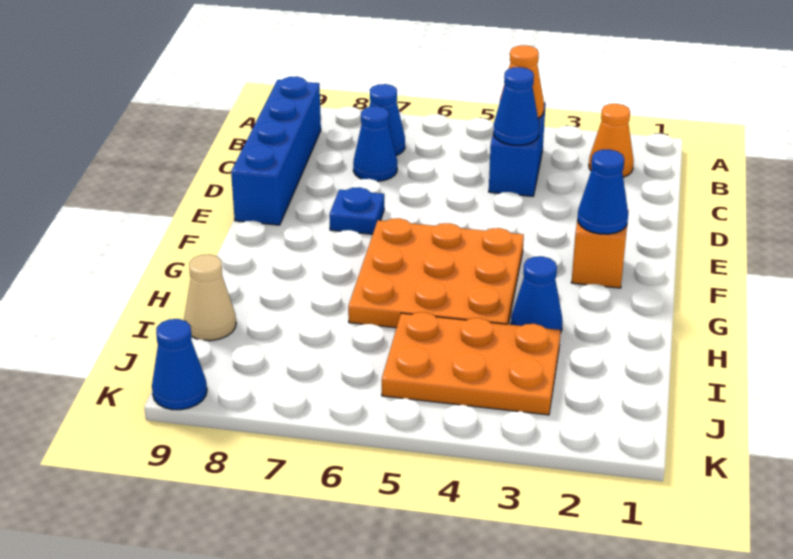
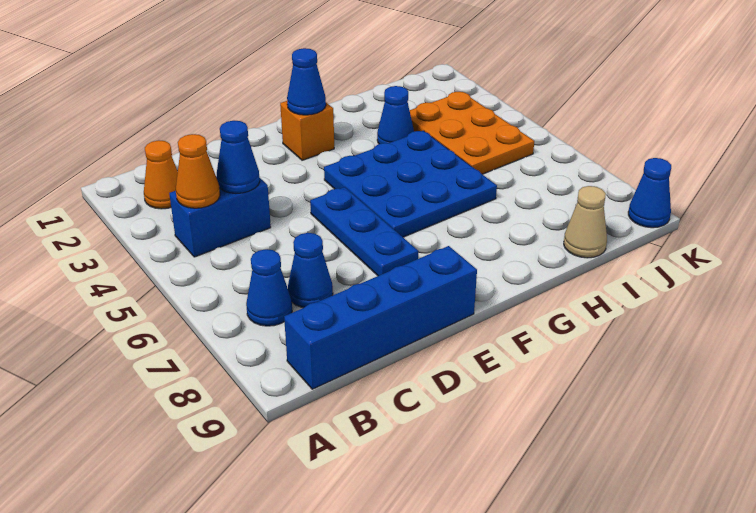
blue plate E7 level 1 -> blue plate E5:E7 level 1
orange plate F4:H6 level 1 -> blue plate F4:H6 level 1

